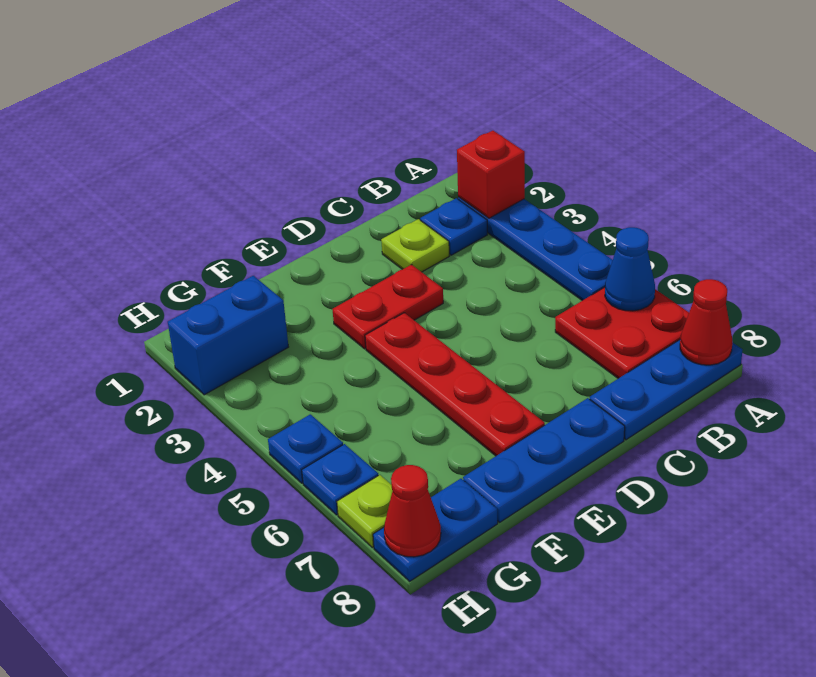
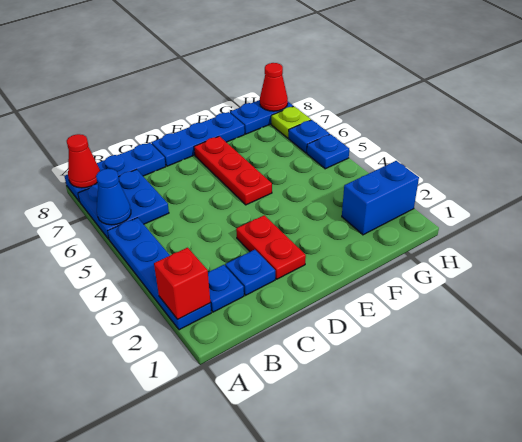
red plate A6:B7 level 1 -> blue plate A6:B7 level 1
lime plate C2 level 1 -> blue plate C2 level 1
red plate D3:E3 level 1 -> red plate D2:D3 level 1
red plate E4:E7 level 1 -> red plate E5:E7 level 1

